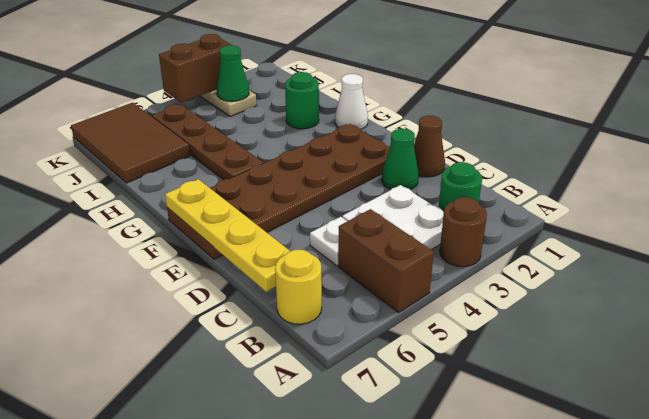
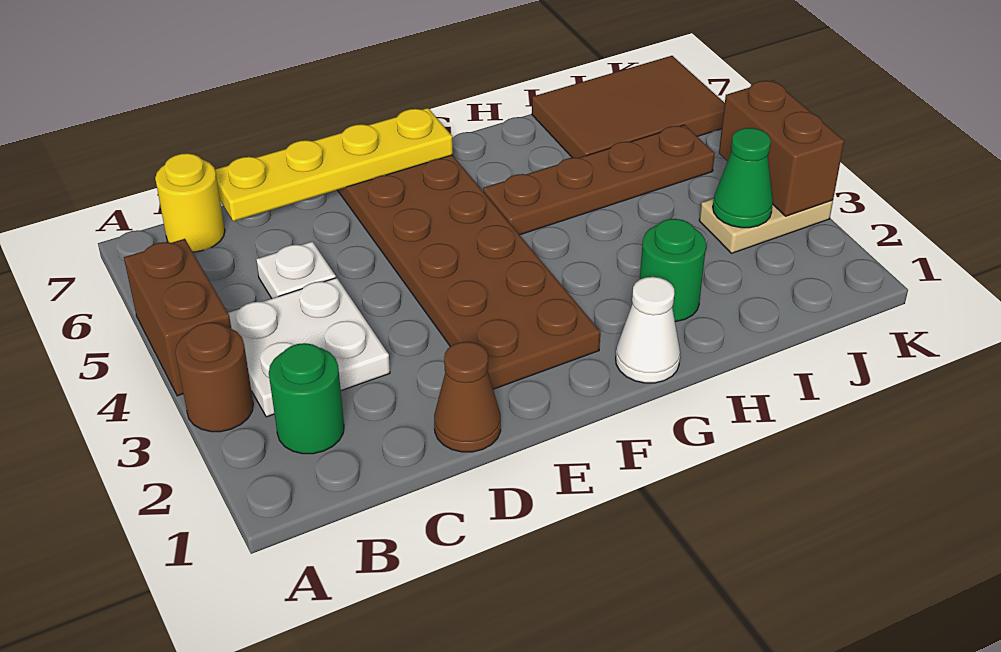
brown brick A5:B5 level 1 -> brown brick A4:A5 level 1
green cone D2 level 1 -> none

